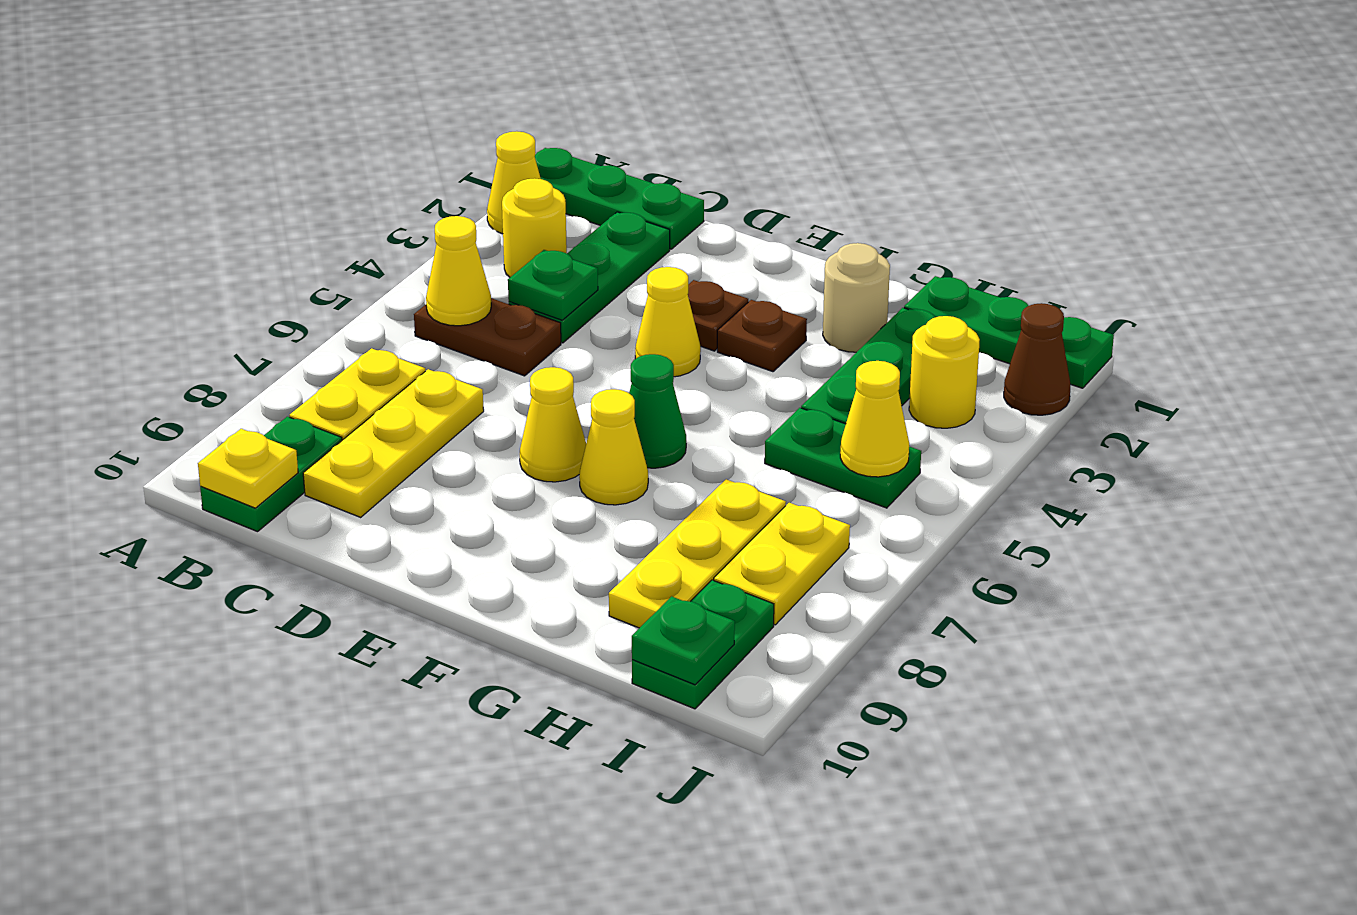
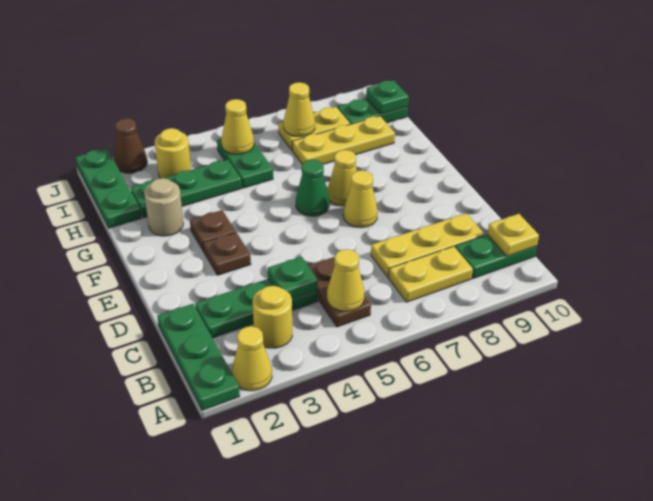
yellow cone E4 level 1 -> yellow cone I7 level 2

